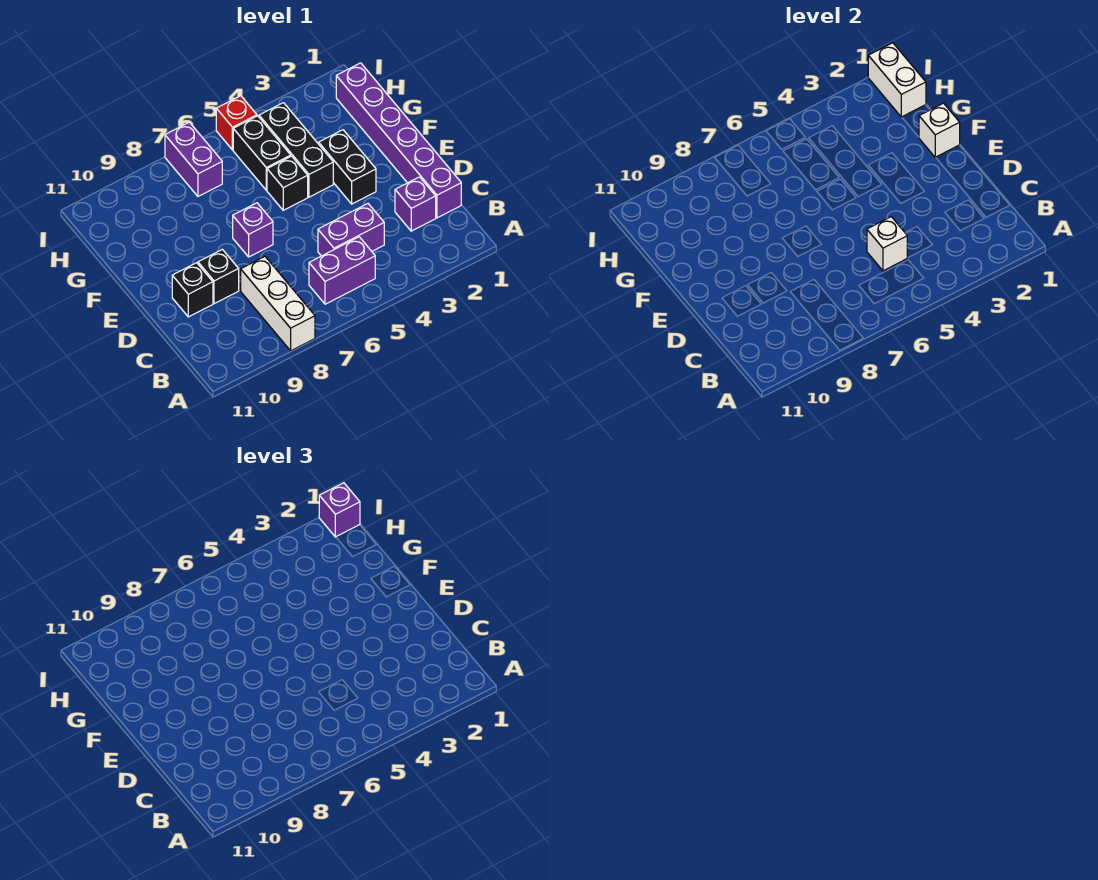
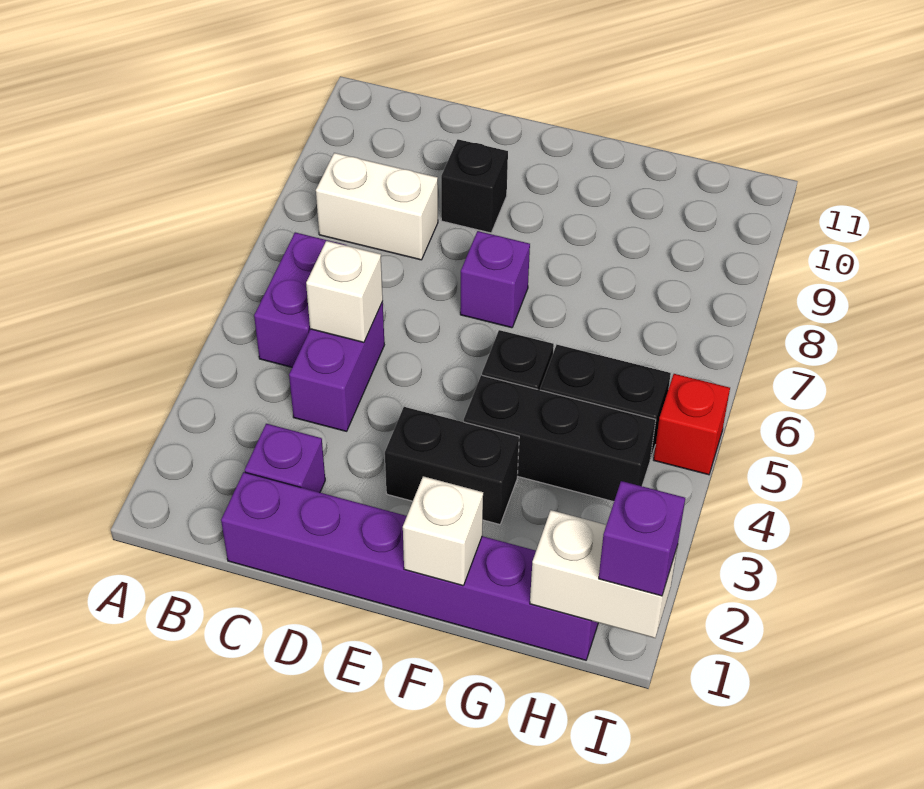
white brick A8:C8 level 1 -> white brick B8:C8 level 1
black brick D10 level 1 -> none
purple brick H7:I7 level 1 -> none

